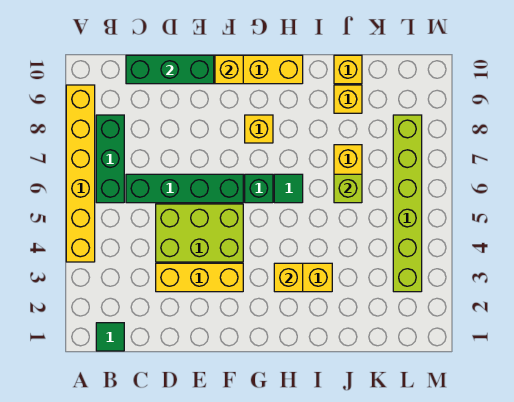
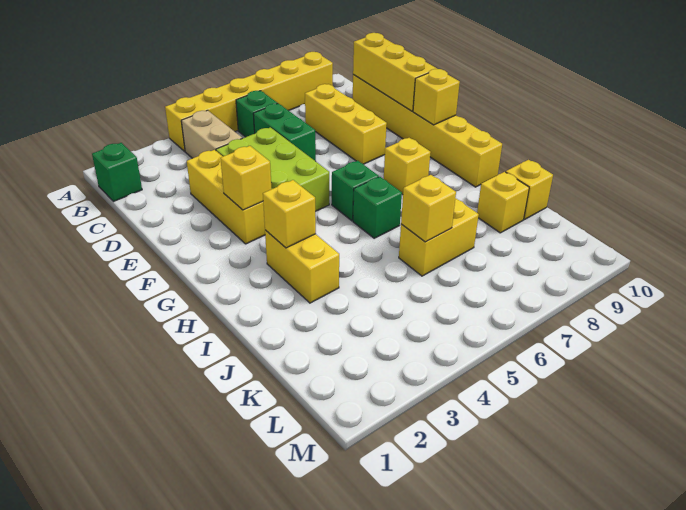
green tile B1 level 1 -> green brick B1 level 1
none -> tan brick B4:C4 level 1
green brick B6:B8 level 1 -> green brick B6 level 1
green brick C6:F6 level 1 -> green brick C6:D6 level 1
none -> yellow brick C8:E8 level 1
green brick C10:E10 level 2 -> yellow brick C10:E10 level 2
none -> yellow brick F3 level 2
green tile H6 level 1 -> green brick H6 level 1
lime brick J6 level 2 -> yellow brick J6 level 2
lime brick L3:L8 level 1 -> none

